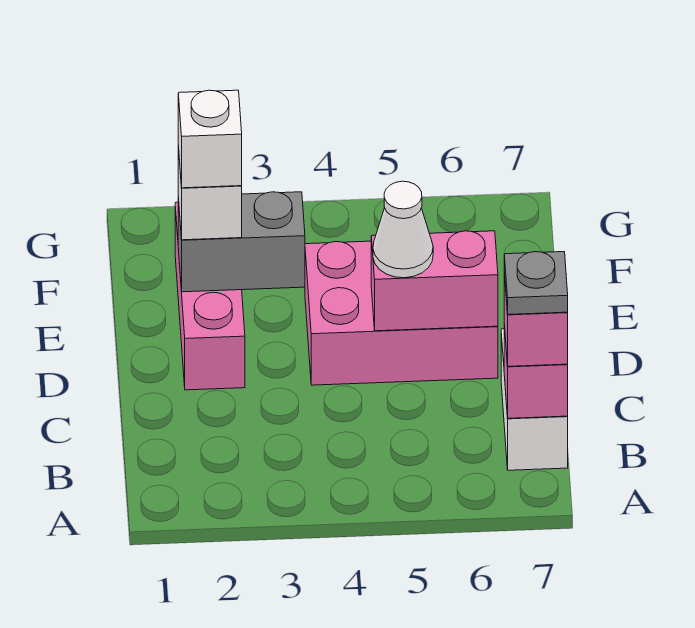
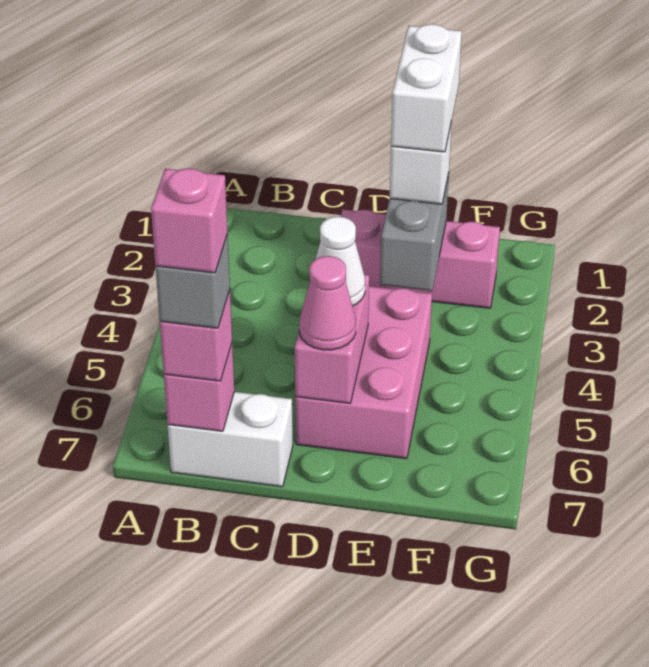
grey plate B7 level 4 -> grey brick B7 level 4
none -> pink brick B7 level 5
none -> pink cone D6 level 3
white brick E2 level 4 -> white brick E1:E2 level 4

